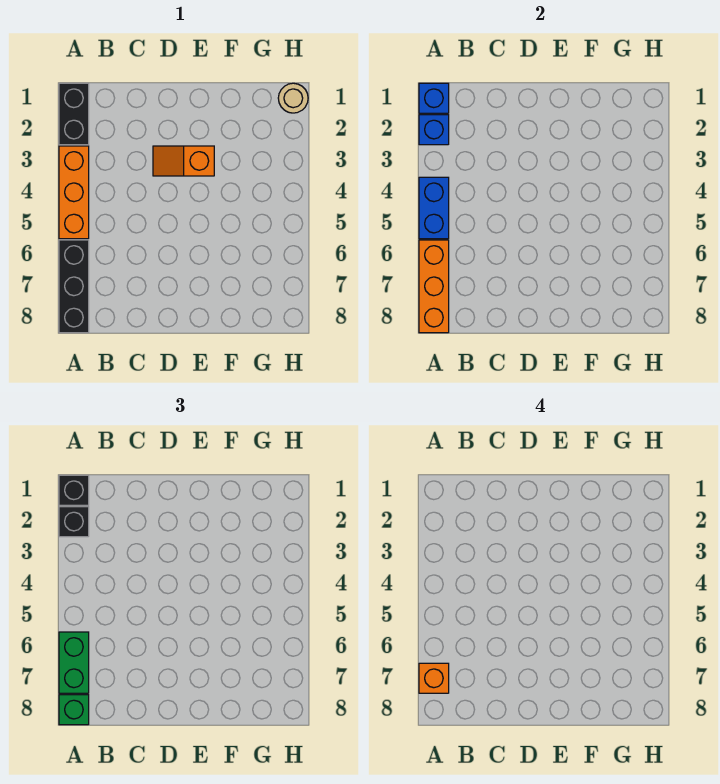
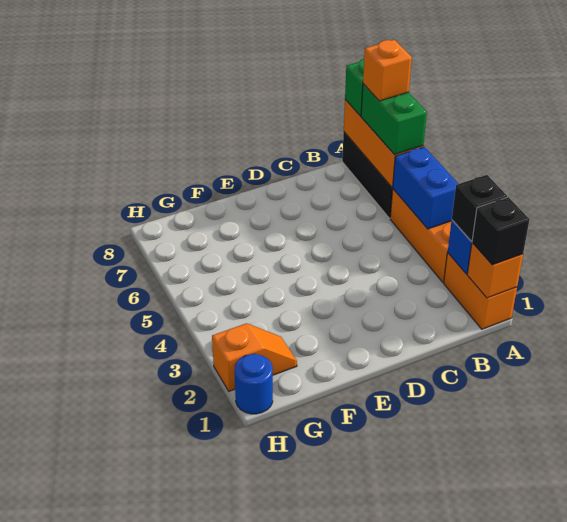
black brick A1:A2 level 1 -> orange brick A1:A2 level 1
blue brick A1 level 2 -> orange brick A1 level 2
orange slope D3:E3 level 1 top E -> orange slope G2:H2 level 1 top H
tan round brick H1 level 1 -> blue round brick H1 level 1

